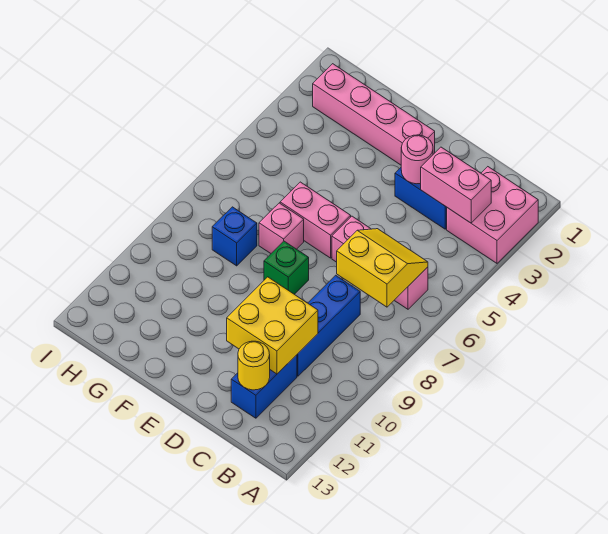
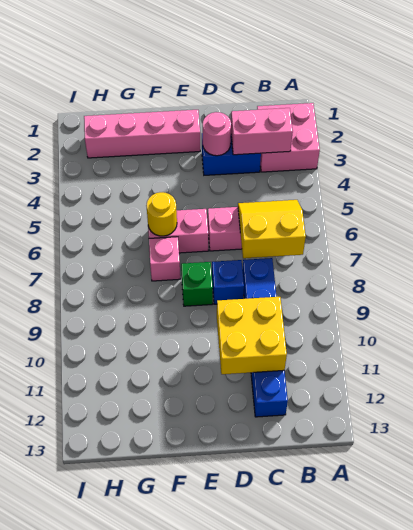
yellow round brick C12 level 2 -> yellow round brick F6 level 2
blue brick G8 level 1 -> blue brick D8 level 1

